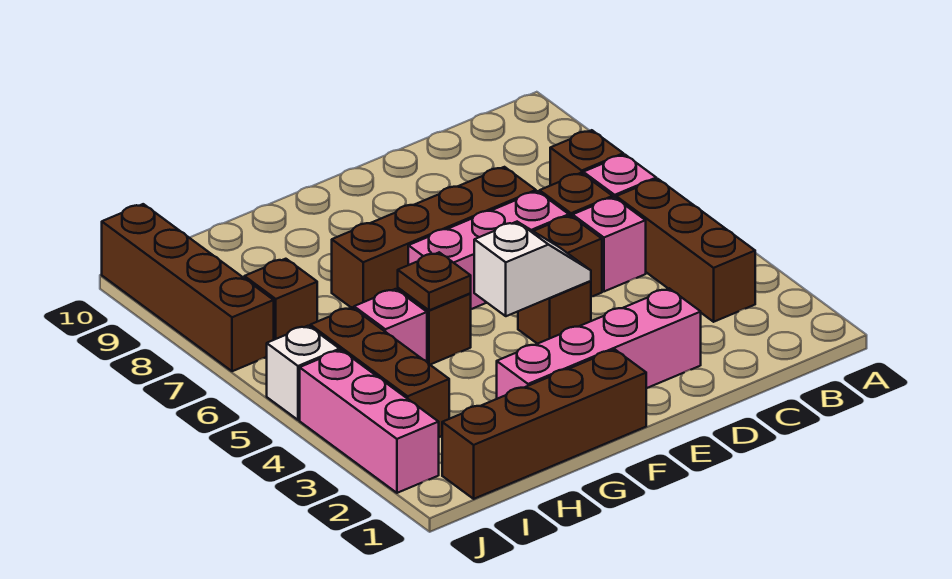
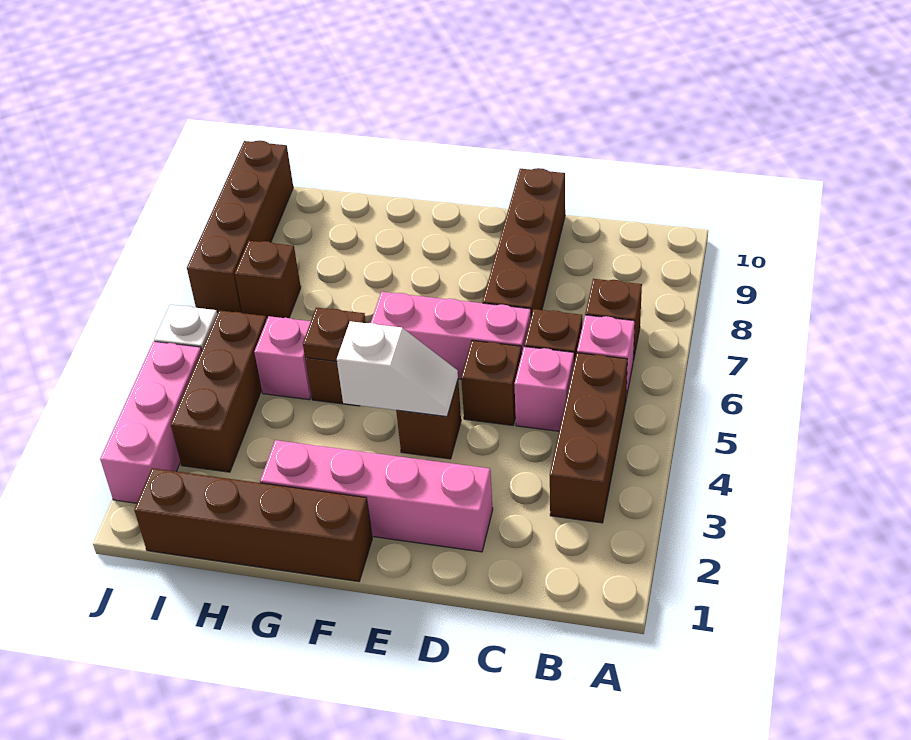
brown brick D7:G7 level 1 -> brown brick D7:D10 level 1

